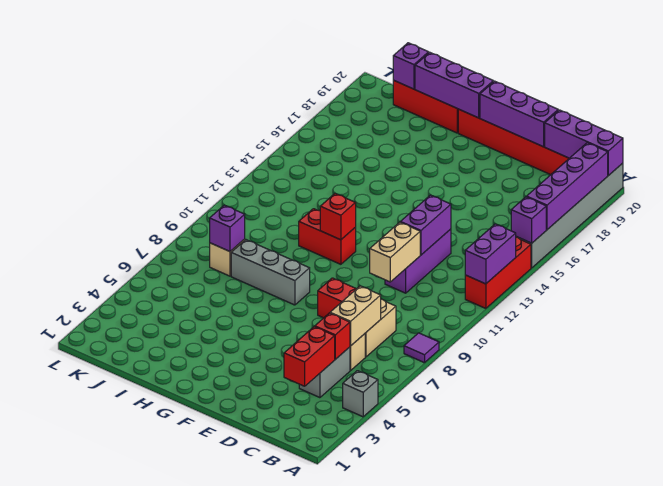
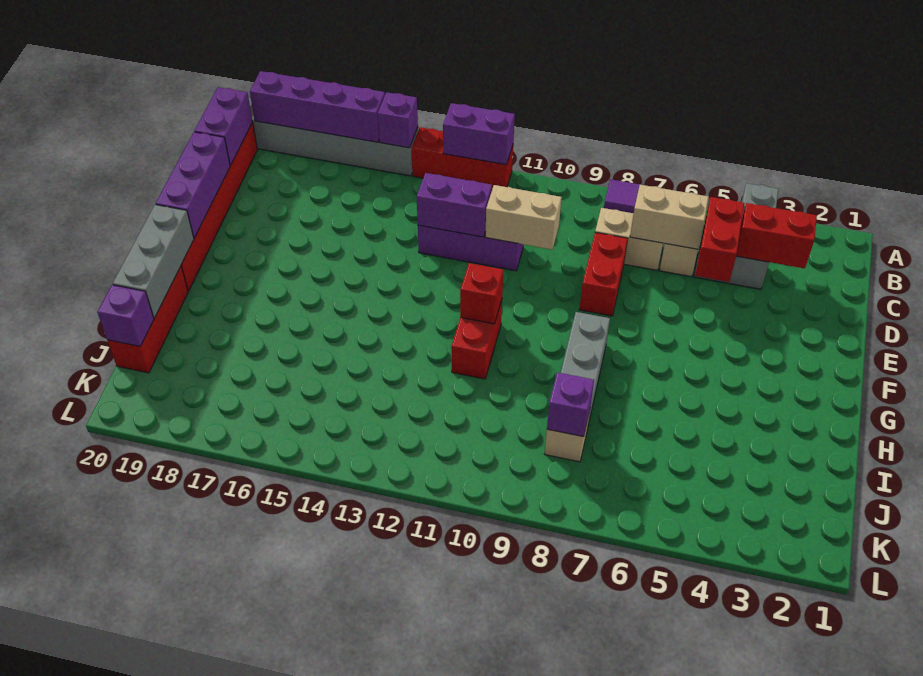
purple brick A20:C20 level 2 -> purple brick B20:C20 level 2
red brick C5 level 2 -> red brick C5:D5 level 2
purple brick G20:I20 level 2 -> grey brick G20:I20 level 2

